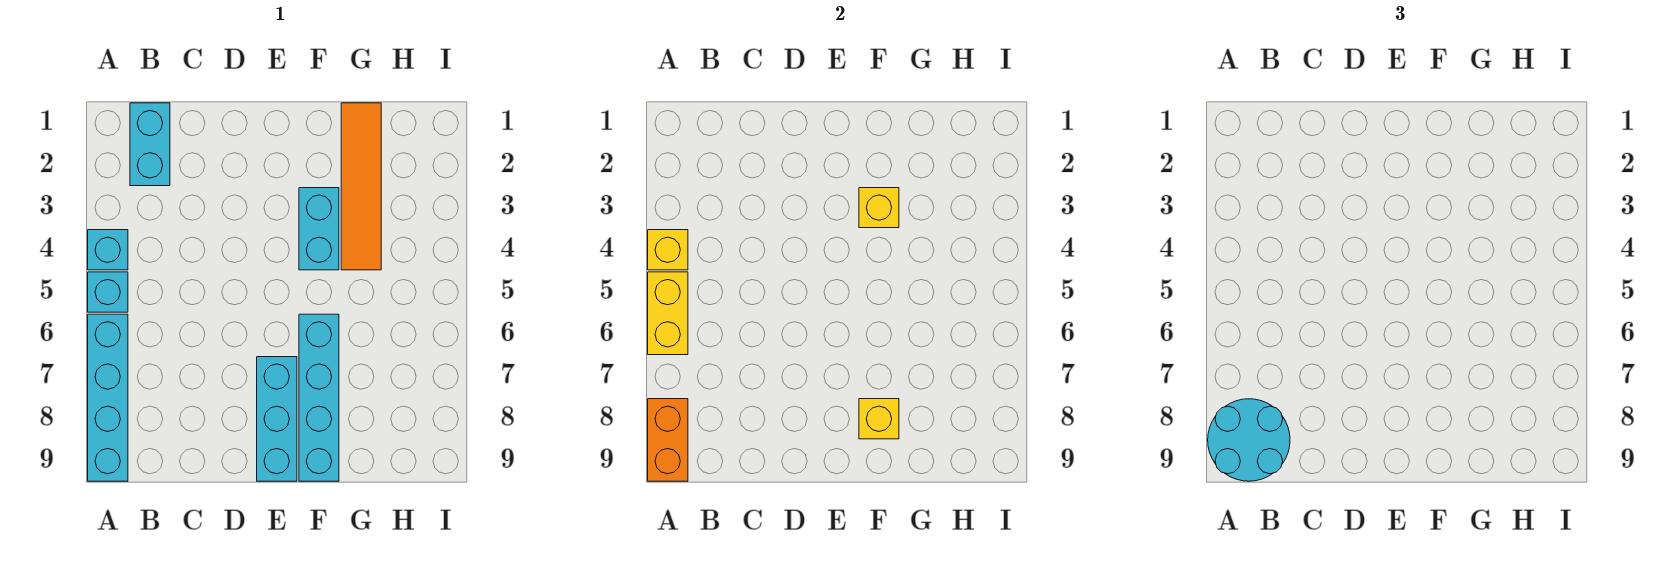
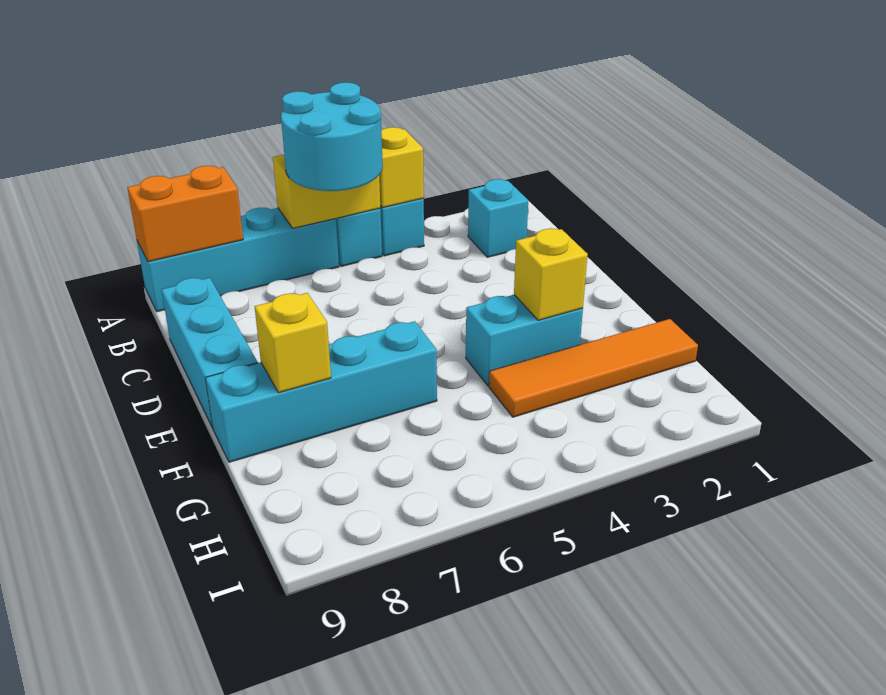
cyan round brick A8:B9 level 3 -> cyan round brick A5:B6 level 3
cyan brick B1:B2 level 1 -> cyan brick B2 level 1
cyan brick E7:E9 level 1 -> cyan brick C9:E9 level 1

